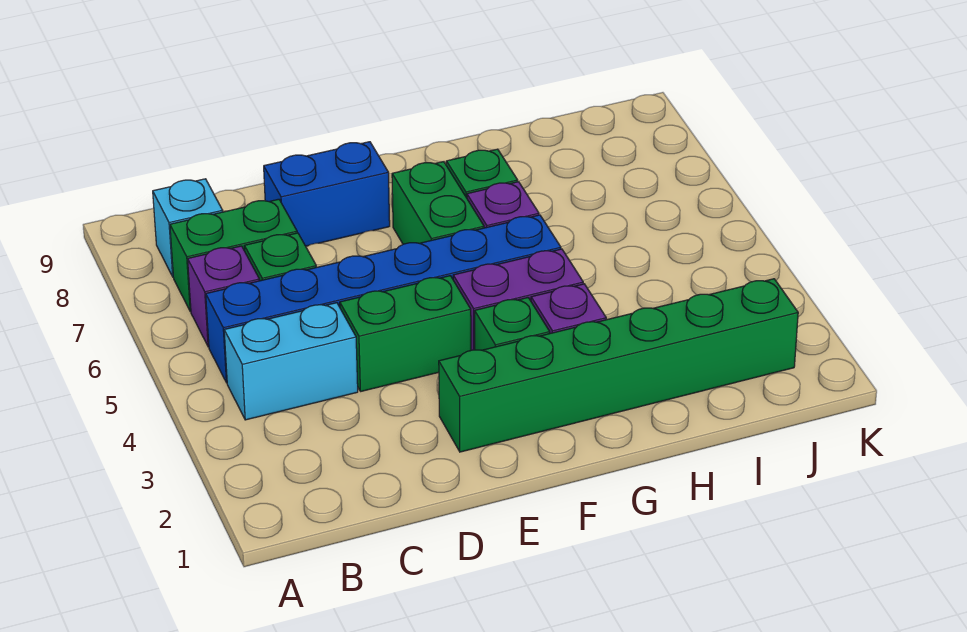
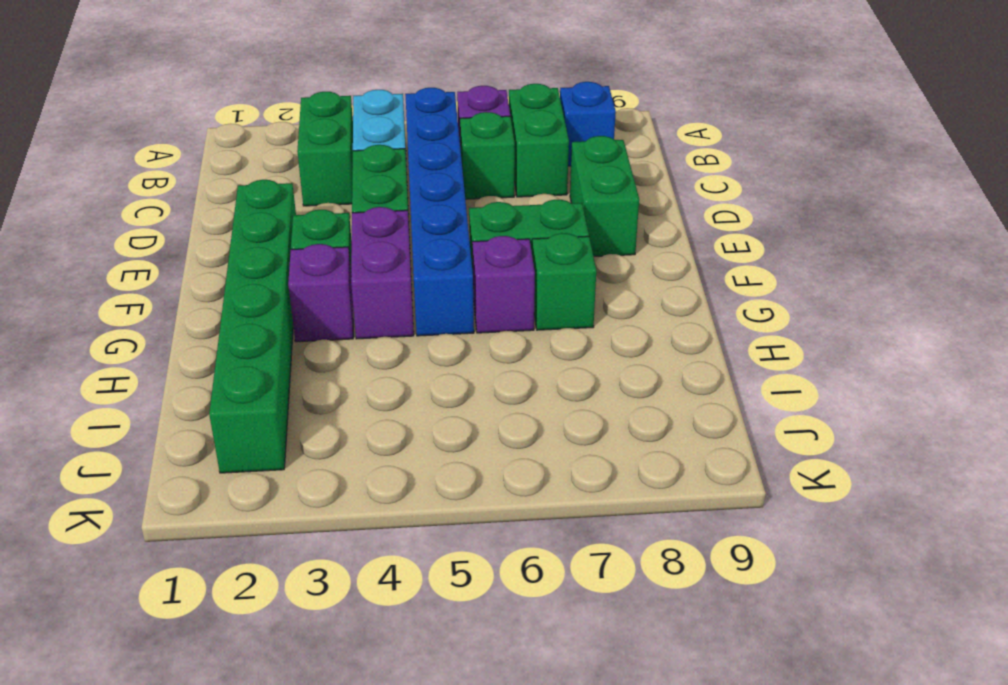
none -> green brick B3:C3 level 1
cyan brick B8 level 1 -> blue brick B8 level 1
blue brick D8:E8 level 1 -> green brick D8:E8 level 1

